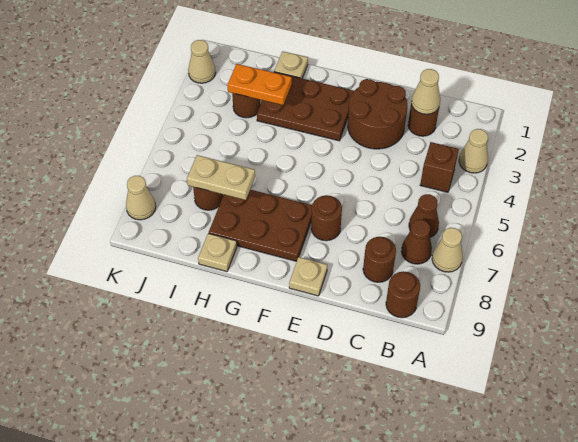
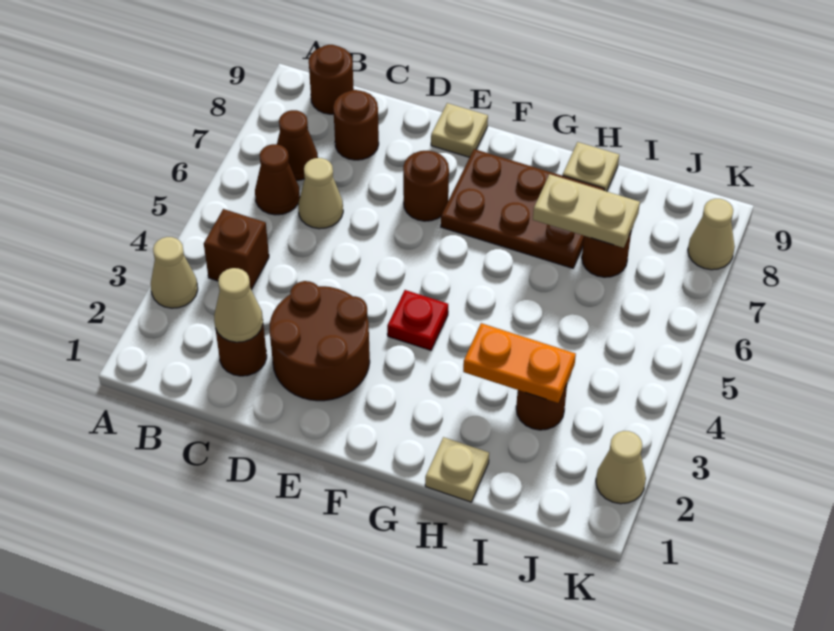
tan cone A7 level 1 -> tan cone C6 level 1
brown plate F2:H3 level 1 -> none
none -> red plate F4 level 1

